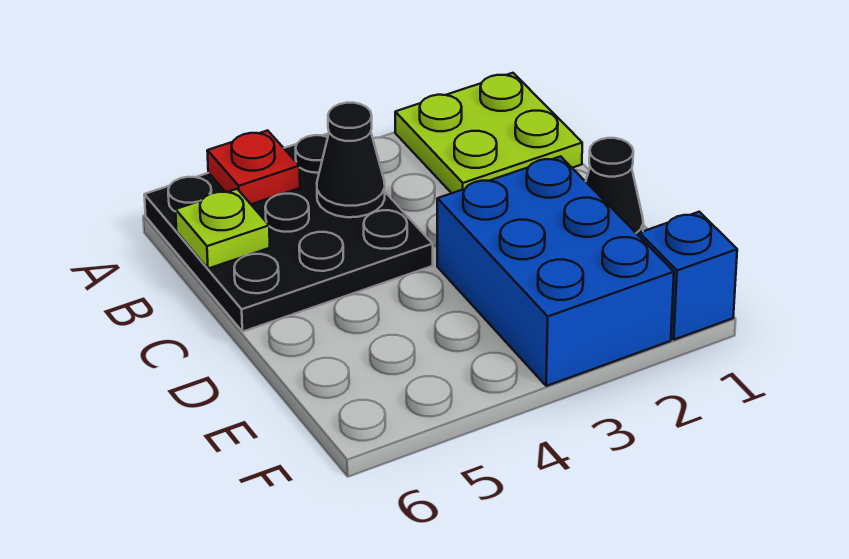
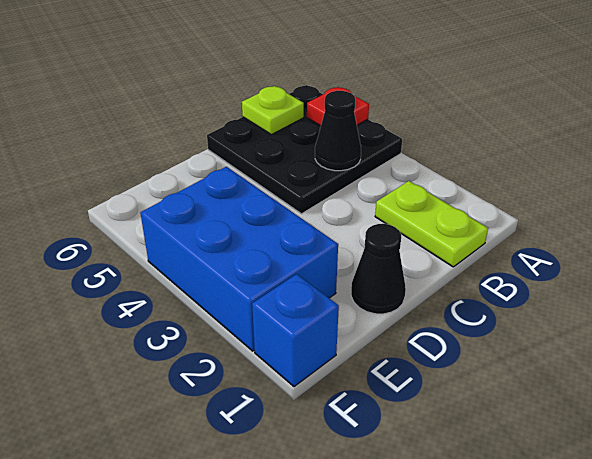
lime plate A1:B2 level 1 -> lime plate B1:B2 level 1
blue brick D2:F3 level 1 -> blue brick E2:F4 level 1

